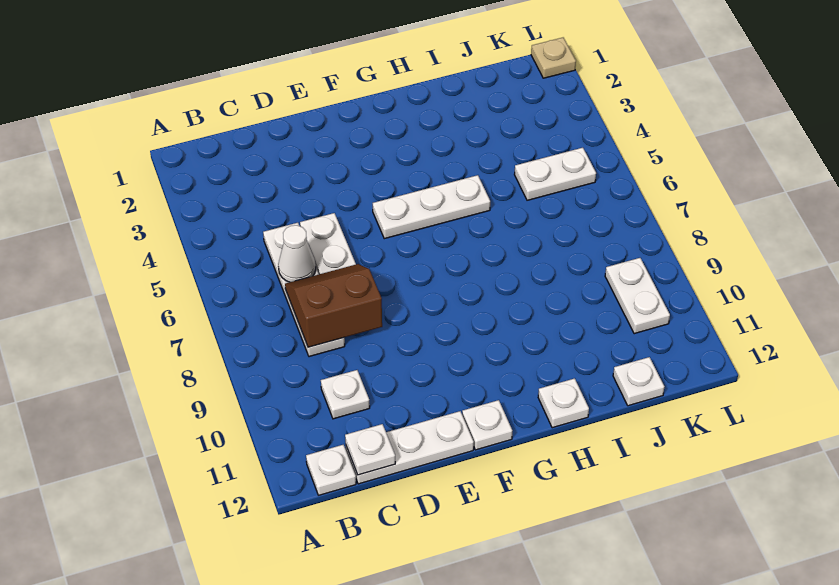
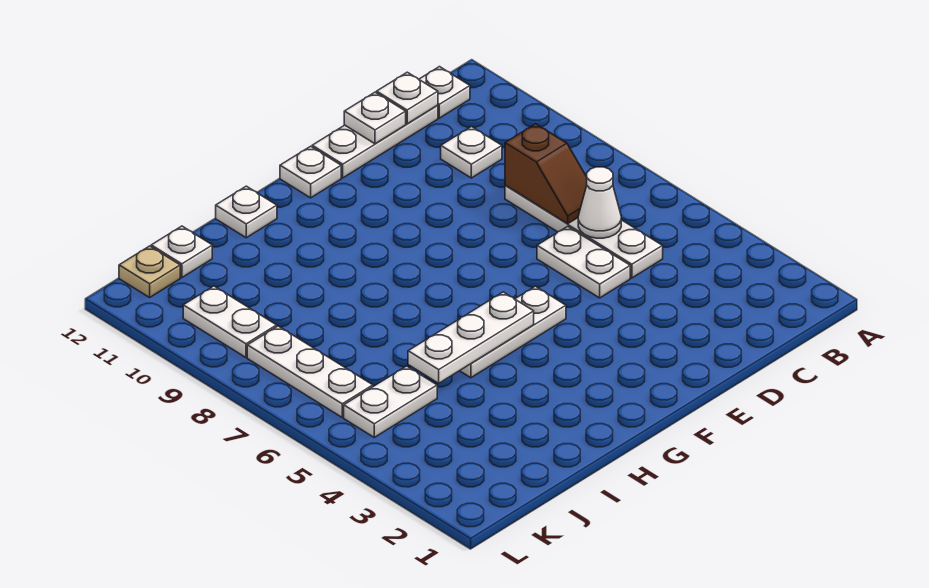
brown slope C7:D8 level 2 top 8 -> brown slope C7:C8 level 2 top 8
none -> white plate D12 level 2
none -> white plate G5:I5 level 2
none -> white plate K6:K8 level 1
tan plate L1 level 1 -> tan plate K12 level 1

